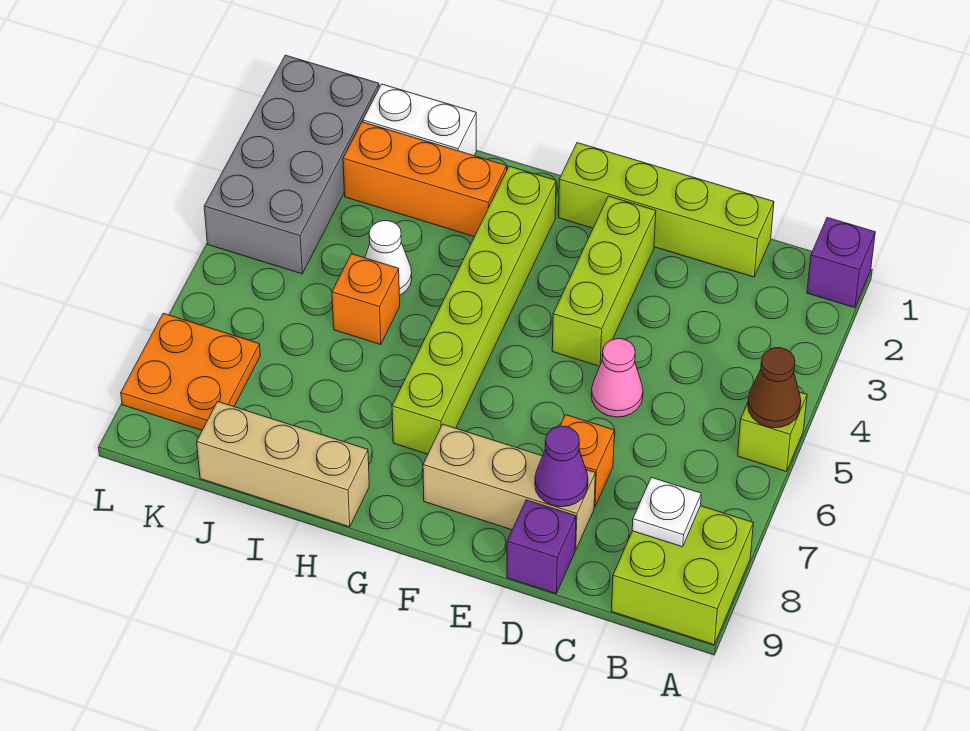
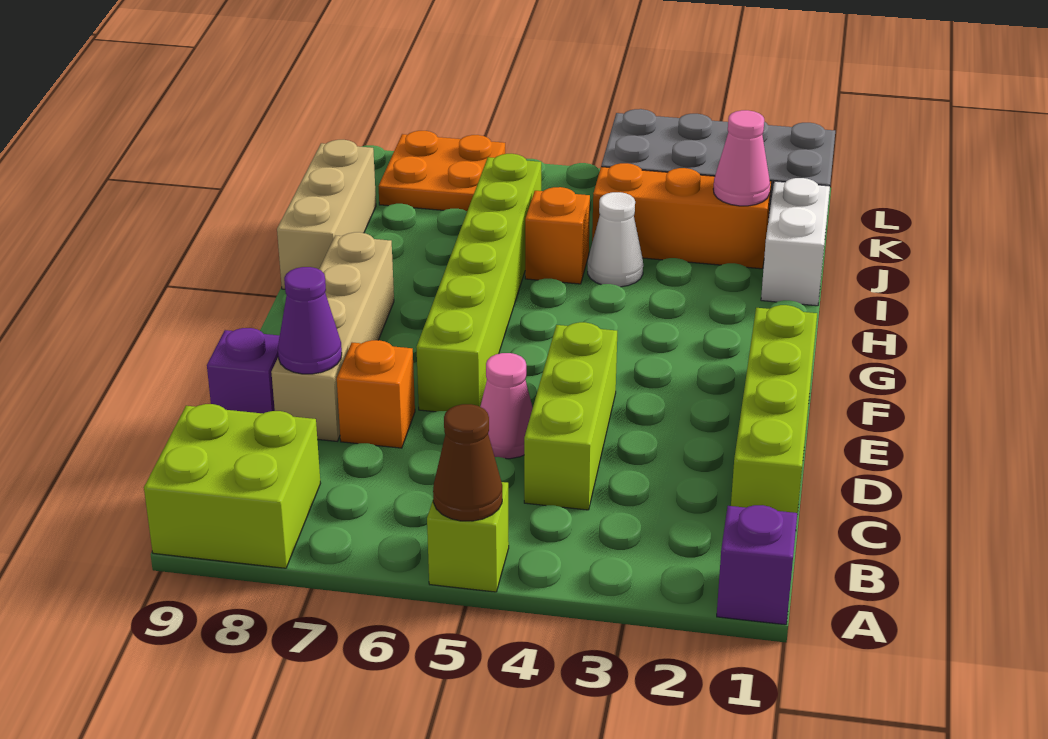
white plate B8 level 2 -> none
tan brick D8:F8 level 1 -> tan brick D8:G8 level 1
lime brick E2:E4 level 1 -> lime brick C4:E4 level 1
lime brick G2:G7 level 1 -> lime brick E6:J6 level 1
orange brick H2:J2 level 1 -> orange brick J2:J4 level 1
none -> pink cone J2 level 2

